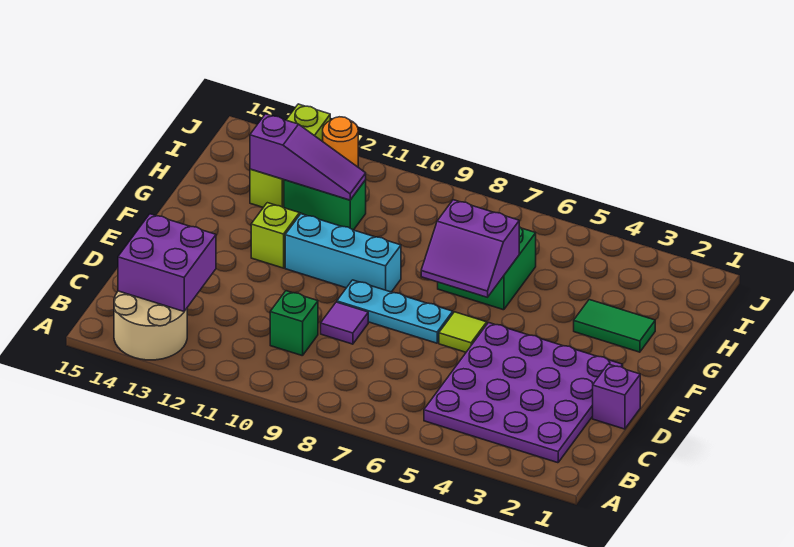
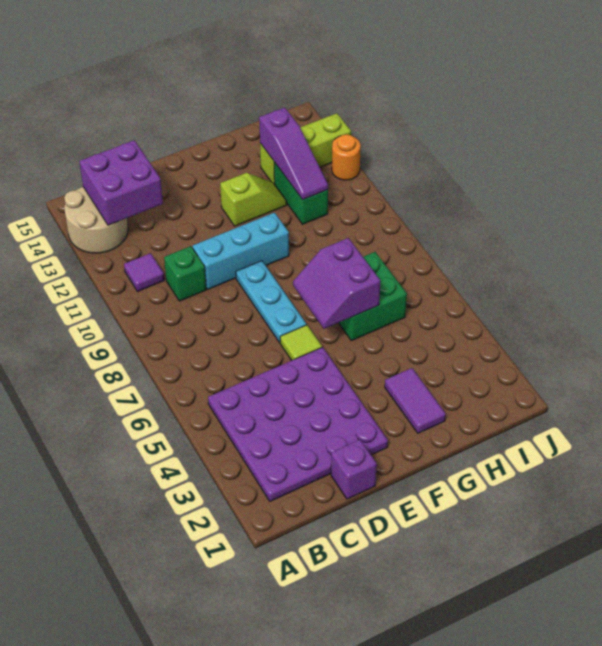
purple tile D9 level 1 -> purple tile B11 level 1
cyan brick F9:F11 level 1 -> cyan brick D10:F10 level 1
green tile G2:G3 level 1 -> purple tile G2:G3 level 1

